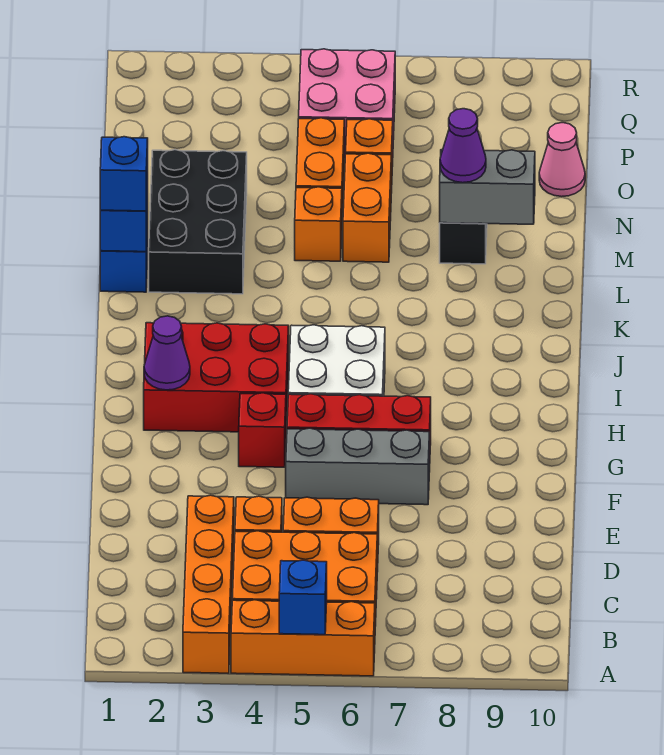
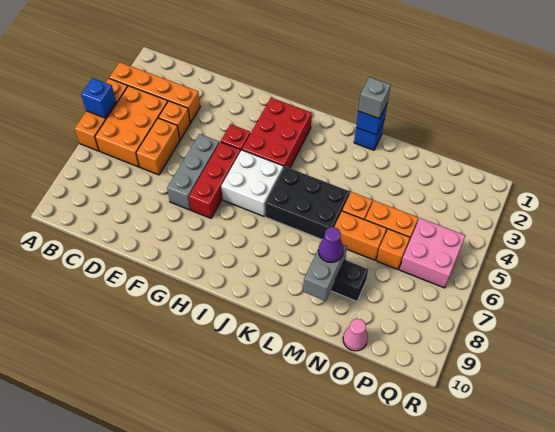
purple cone H2 level 2 -> none
blue brick L1 level 3 -> grey brick L1 level 3
black brick L2:N3 level 1 -> black brick J5:L6 level 1

